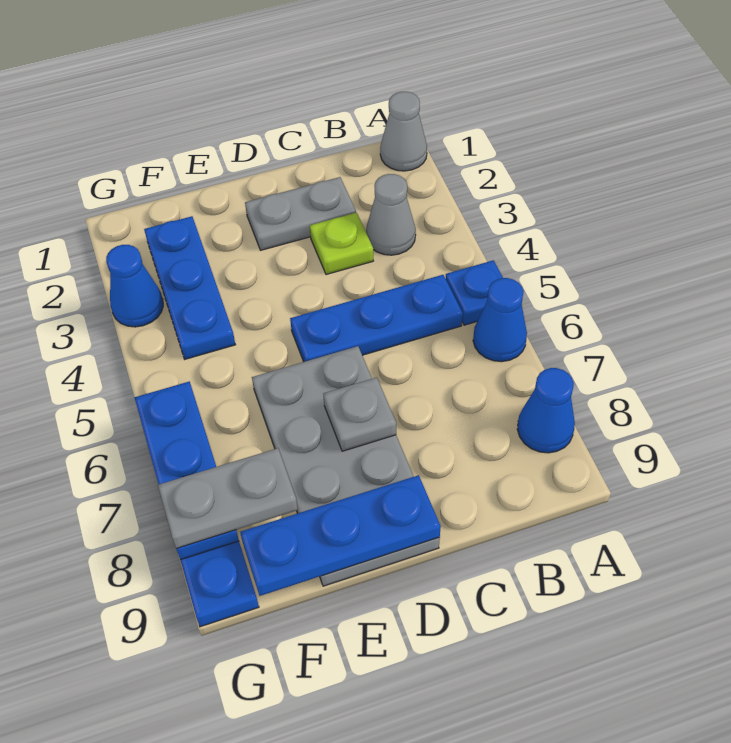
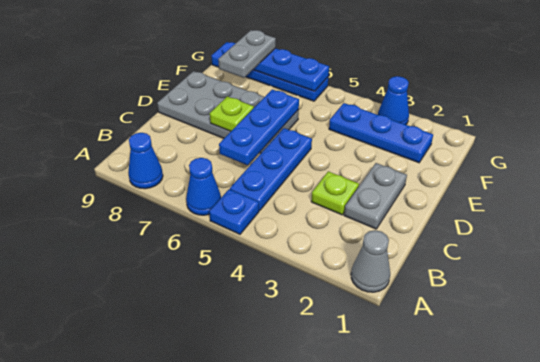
grey cone B3 level 1 -> none
grey plate D7 level 2 -> lime plate D7 level 2
blue plate D9:F9 level 2 -> blue plate C6:E6 level 2

